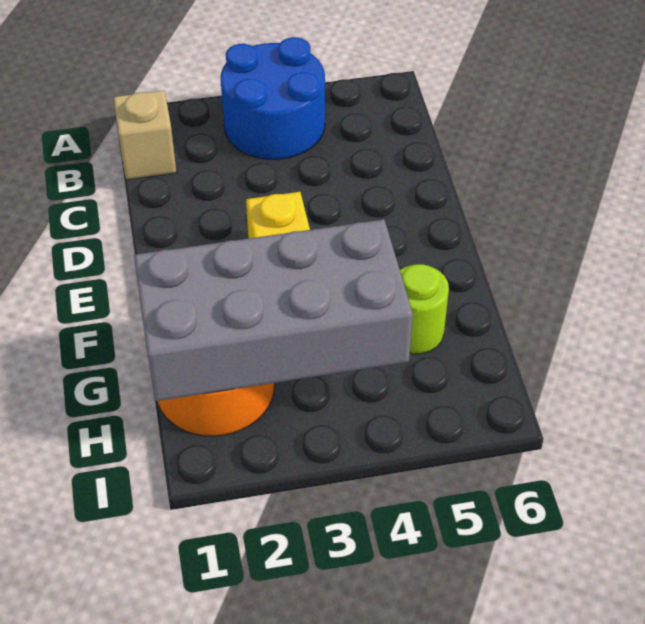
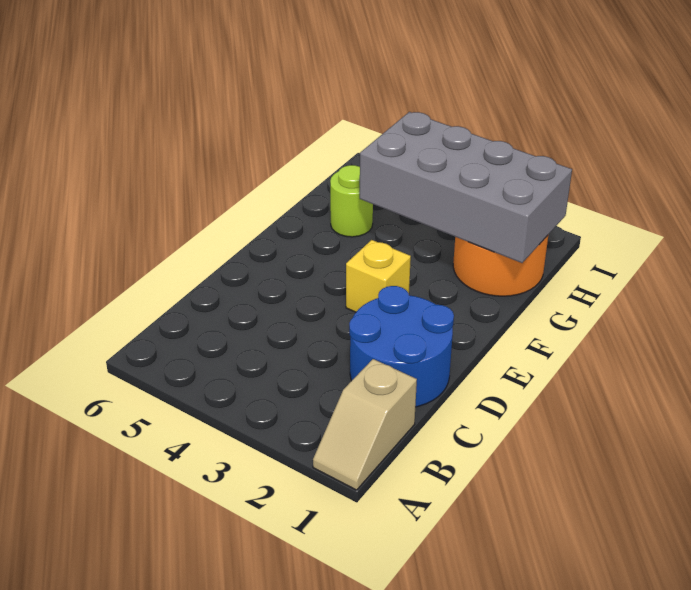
blue round brick A3:B4 level 1 -> blue round brick C1:D2 level 1

